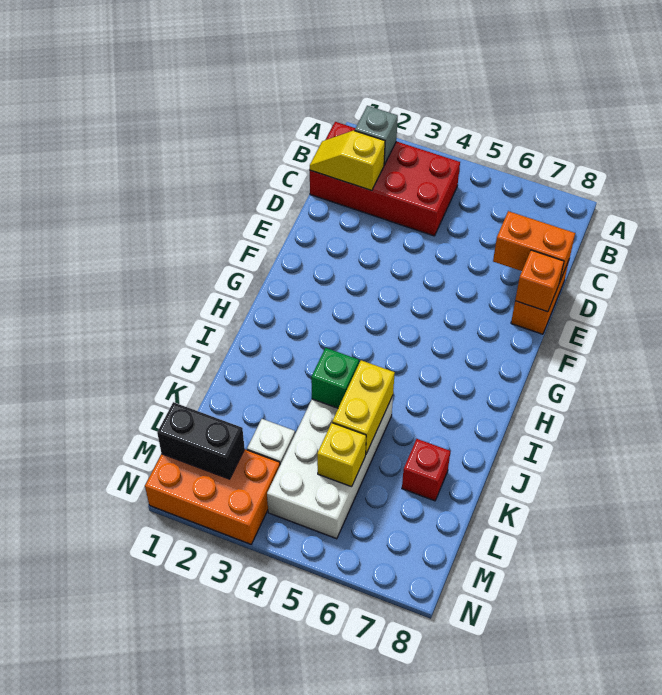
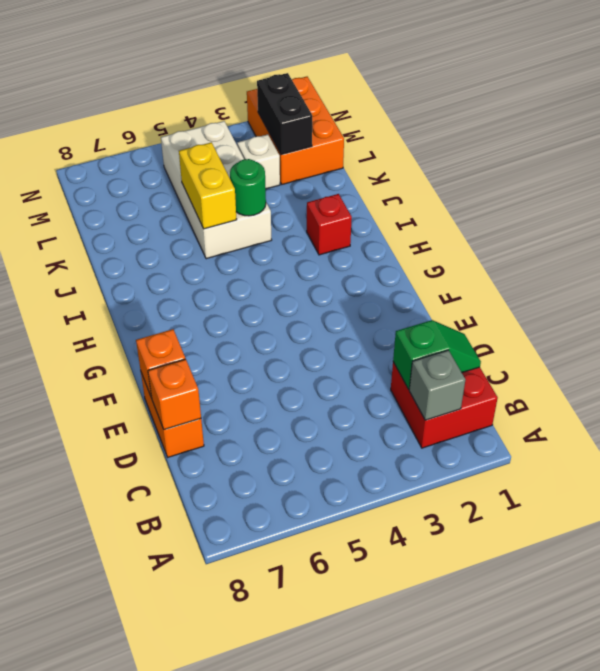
red brick B1:C4 level 1 -> red brick B1:C2 level 1
yellow slope C1:C2 level 2 top 2 -> green slope C1:C2 level 2 top 2
orange brick D7:D8 level 2 -> orange brick D8 level 2
green brick J4 level 2 -> green round brick J4 level 2
red brick K7 level 1 -> red brick I2 level 1
yellow brick L5 level 2 -> none
orange brick M1:N3 level 1 -> orange brick L1:N2 level 1
black brick M1:M2 level 2 -> black brick L2:M2 level 2

